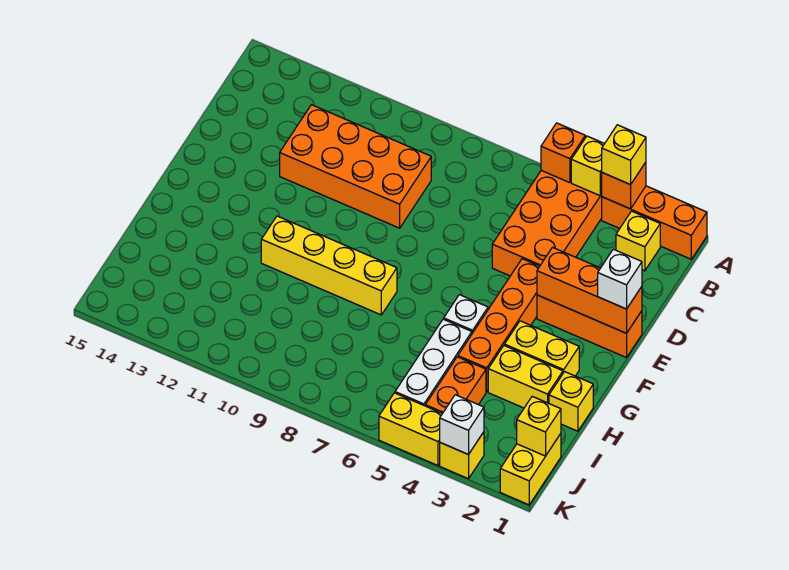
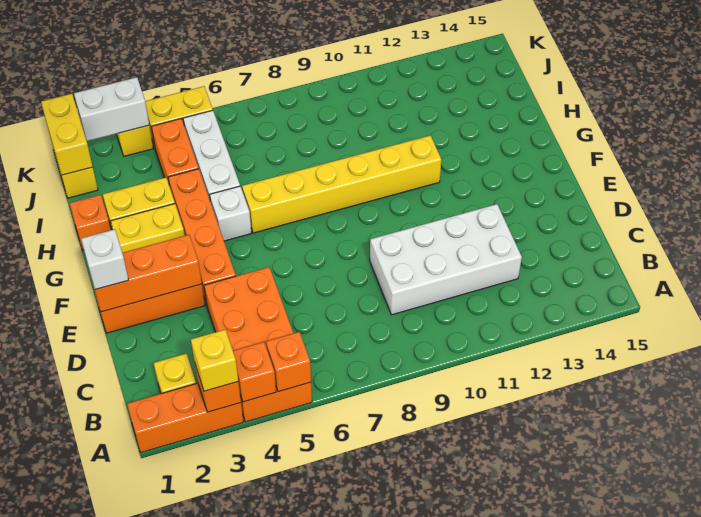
yellow brick A4 level 2 -> orange brick A4 level 2
orange brick C9:D12 level 1 -> white brick C9:D12 level 1
yellow brick G8:G11 level 1 -> yellow brick G6:G11 level 1
yellow brick H1 level 1 -> orange brick H1 level 1
yellow brick J1 level 2 -> yellow brick J1:K1 level 2
white brick K3 level 2 -> white brick K2:K3 level 2

